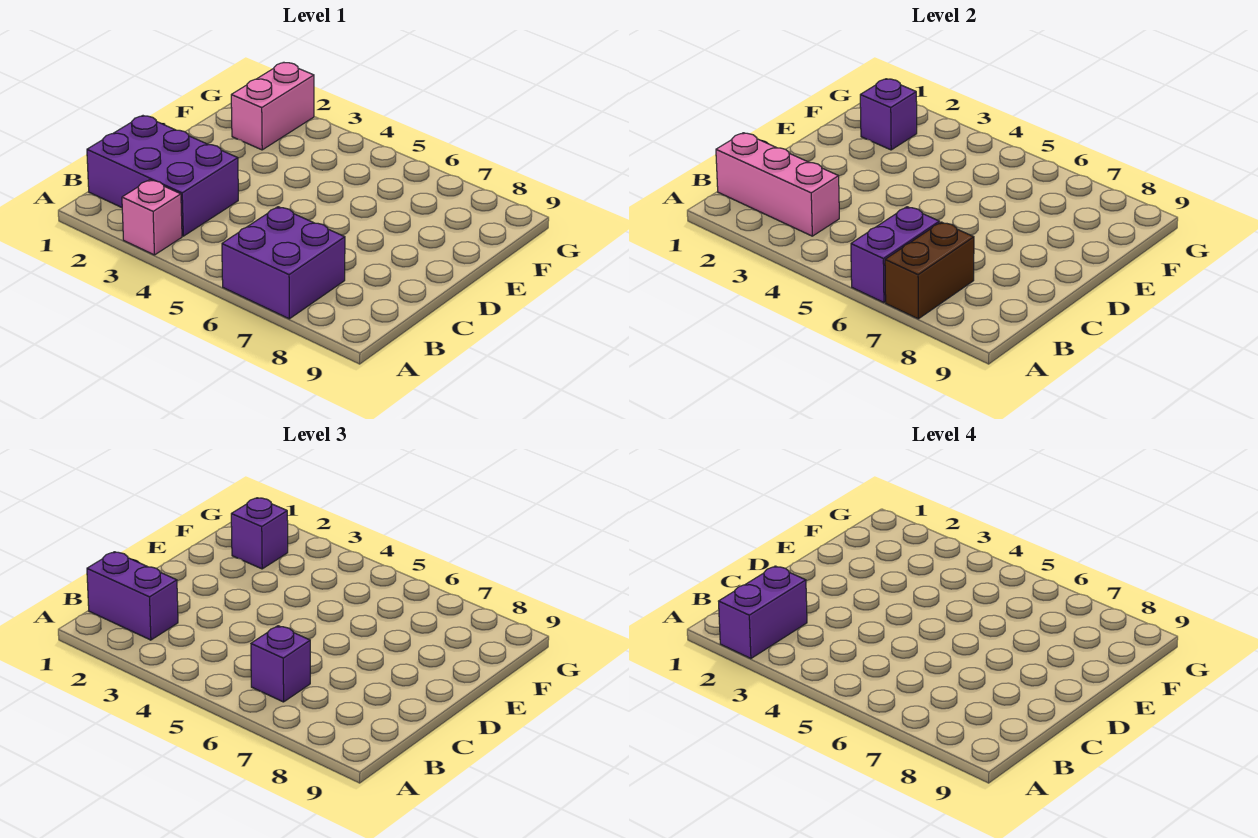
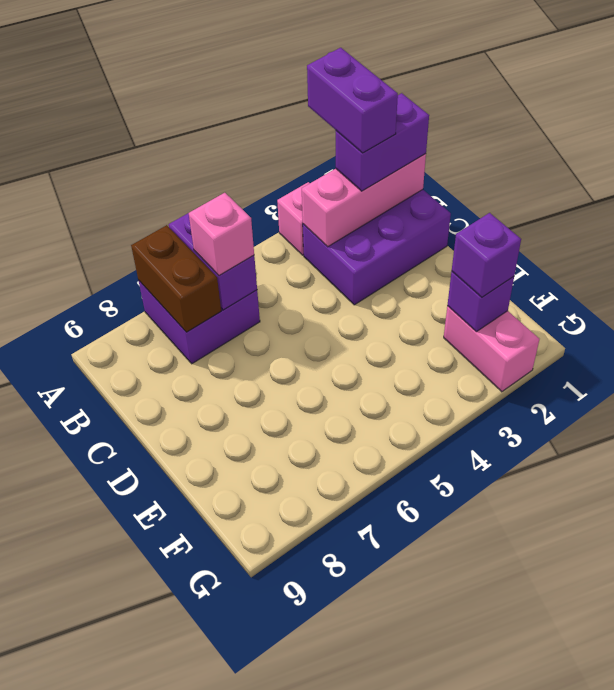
purple brick B6 level 3 -> pink brick B6 level 3

